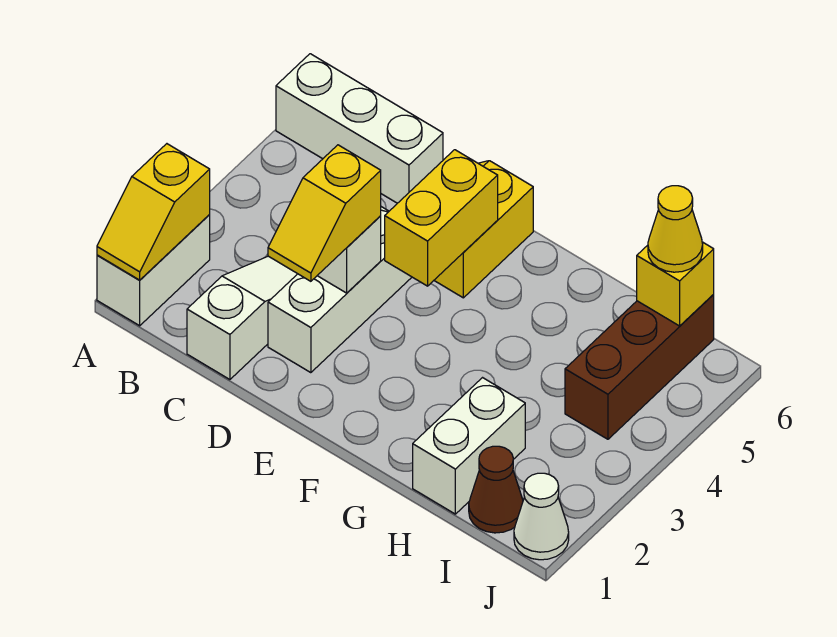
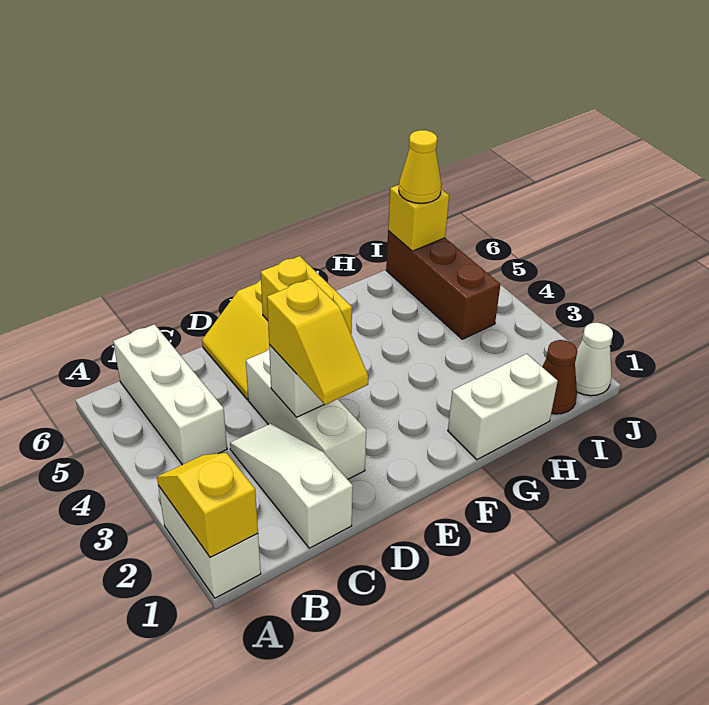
yellow slope A1:A2 level 2 top 2 -> yellow slope A1:A2 level 2 top 1
white brick A6:C6 level 1 -> white brick B4:B6 level 1
white brick H1:H2 level 1 -> white brick G1:H1 level 1

